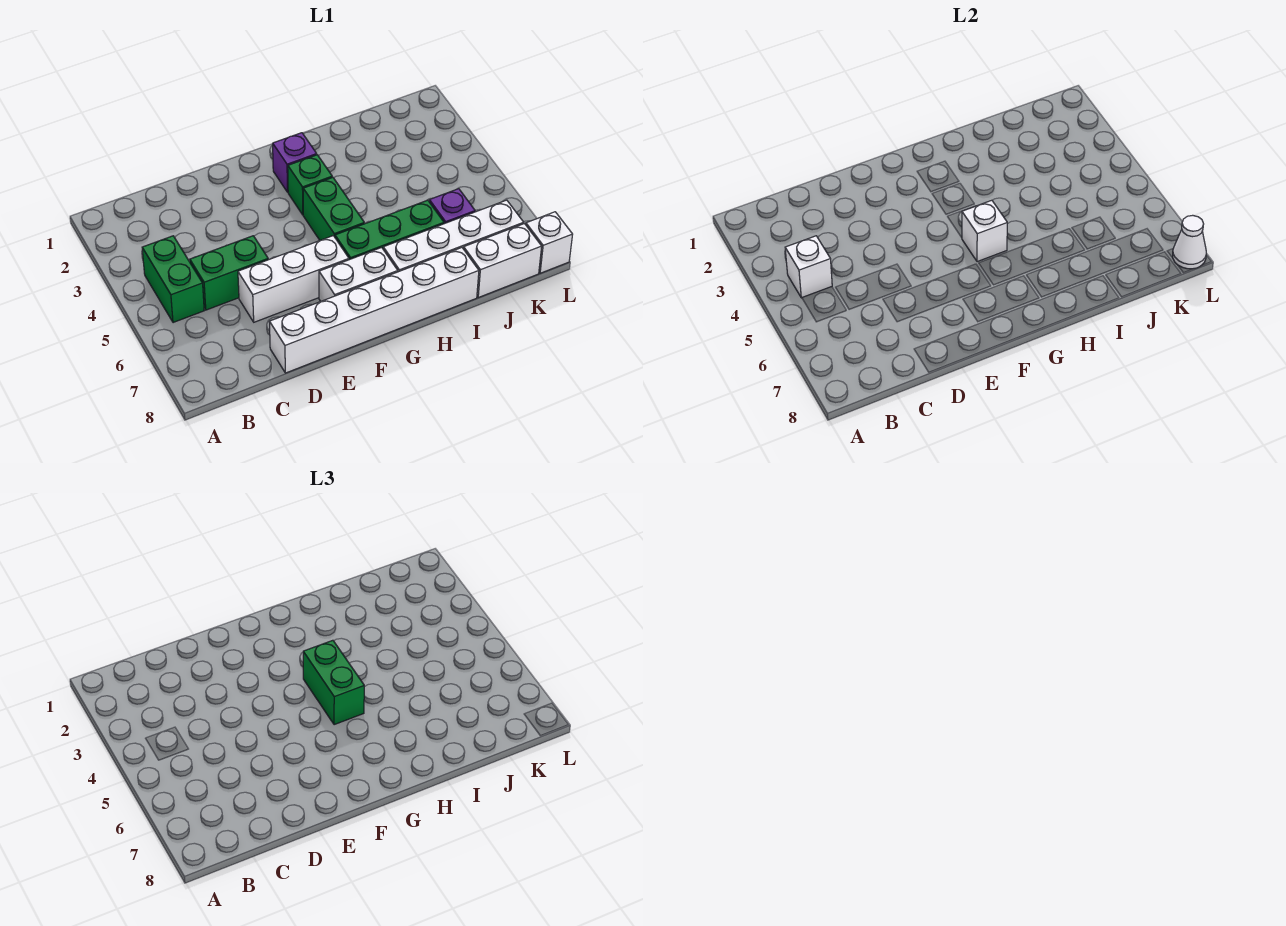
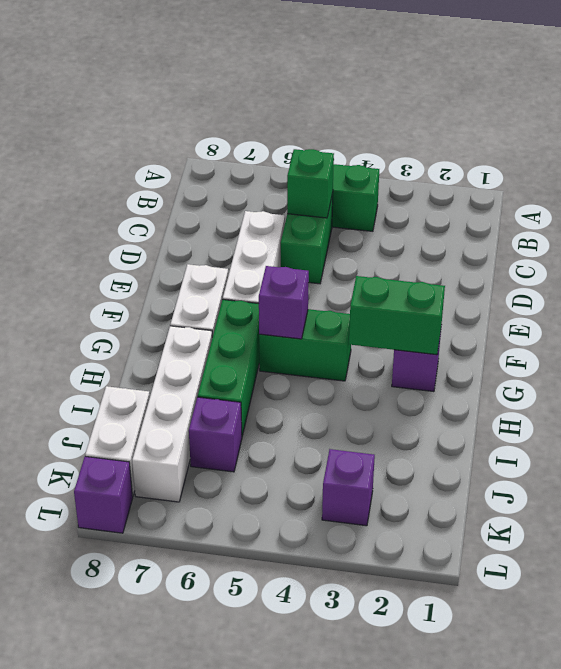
white brick B4 level 2 -> none
white brick D8:I8 level 1 -> none
green brick G3 level 1 -> green brick C5 level 2
green brick G4:G5 level 3 -> green brick G2:G3 level 2
white brick G5 level 2 -> purple brick G5 level 2
none -> purple brick K3 level 1
white brick L8 level 1 -> purple brick L8 level 1
white cone L8 level 2 -> none

